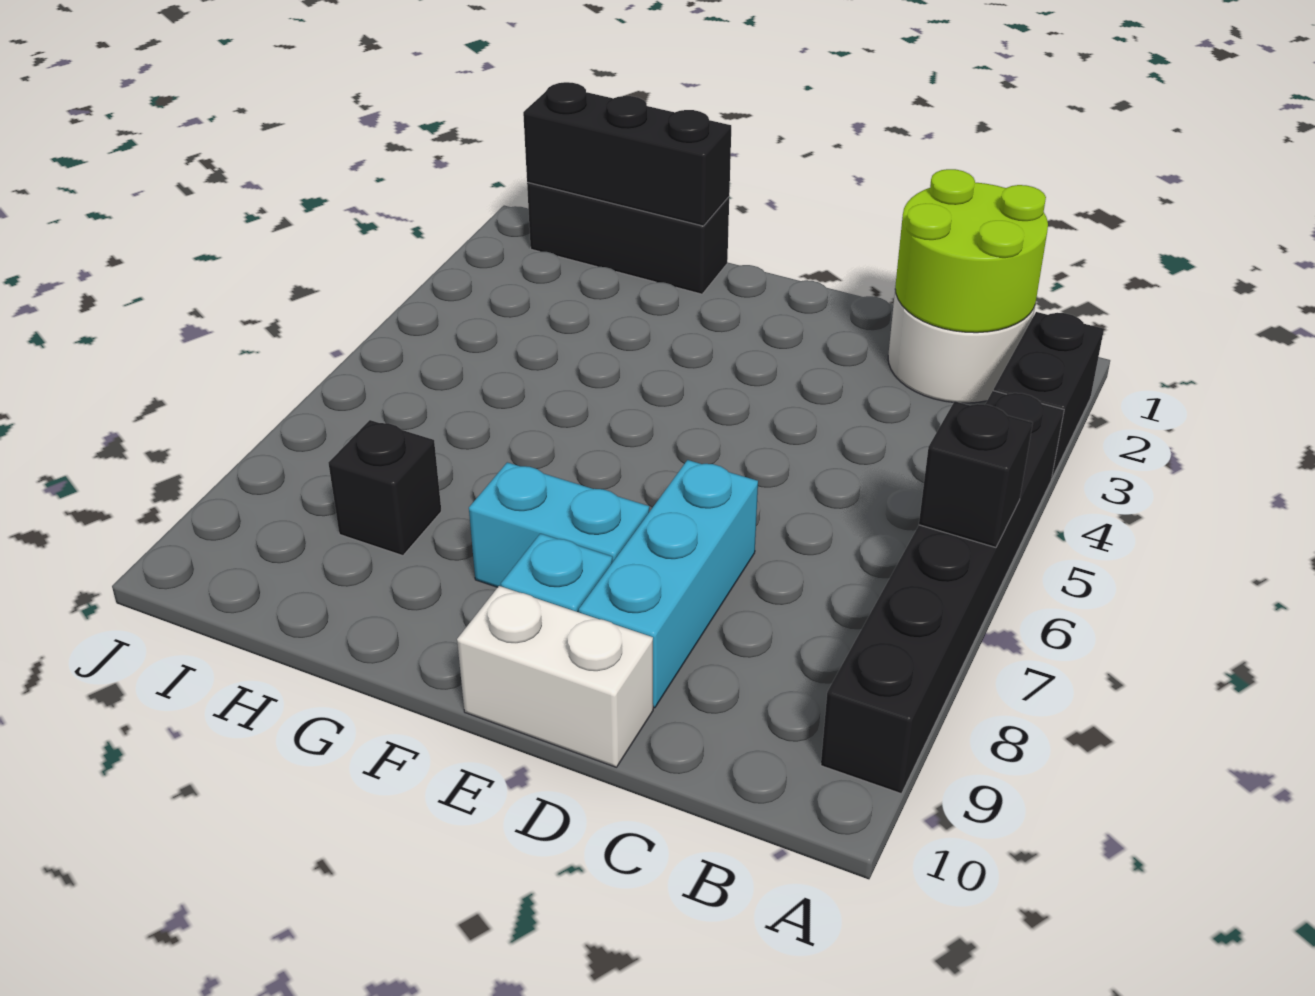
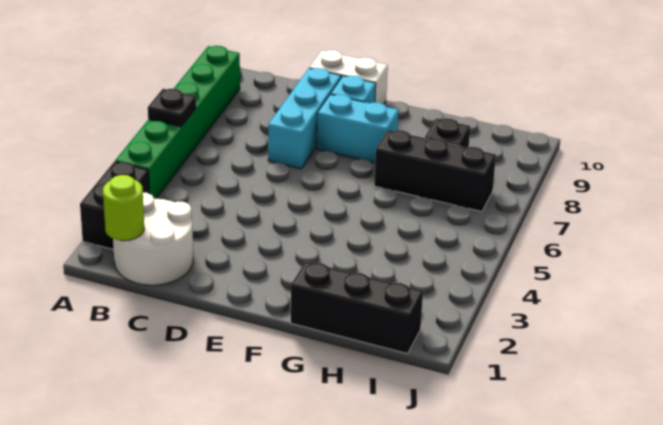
black brick A4:A9 level 1 -> green brick A4:A9 level 1
black brick A6 level 2 -> black plate A6 level 2
lime round brick B1:C2 level 2 -> lime round brick B1 level 2
black brick G1:I1 level 2 -> black brick G7:I7 level 1

